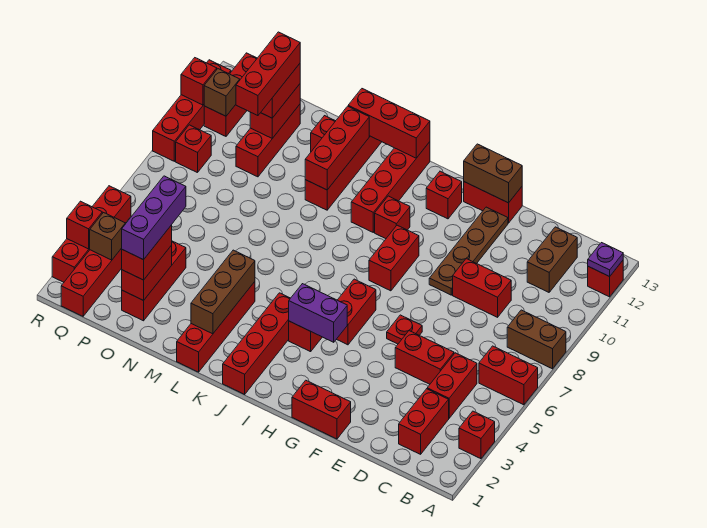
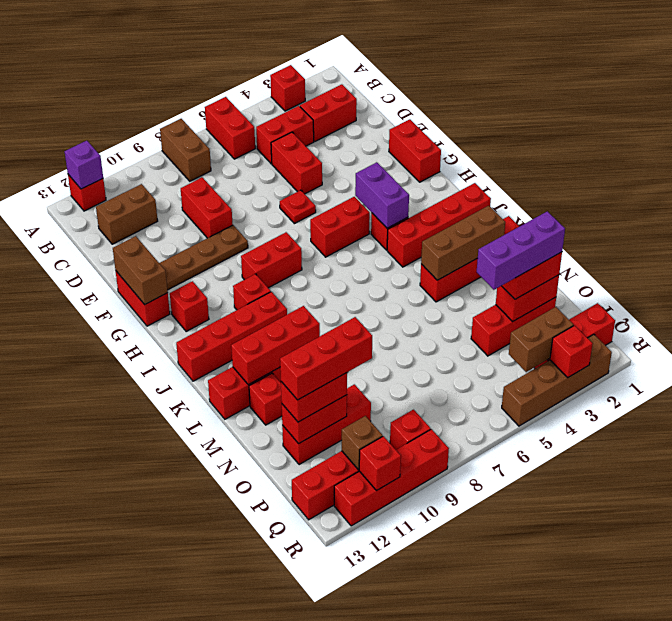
purple plate A12 level 2 -> purple brick A12 level 2
red brick J13:L13 level 2 -> none
brown brick Q3 level 2 -> brown brick Q3:Q4 level 2
red brick R2:R5 level 1 -> brown brick R2:R5 level 1

